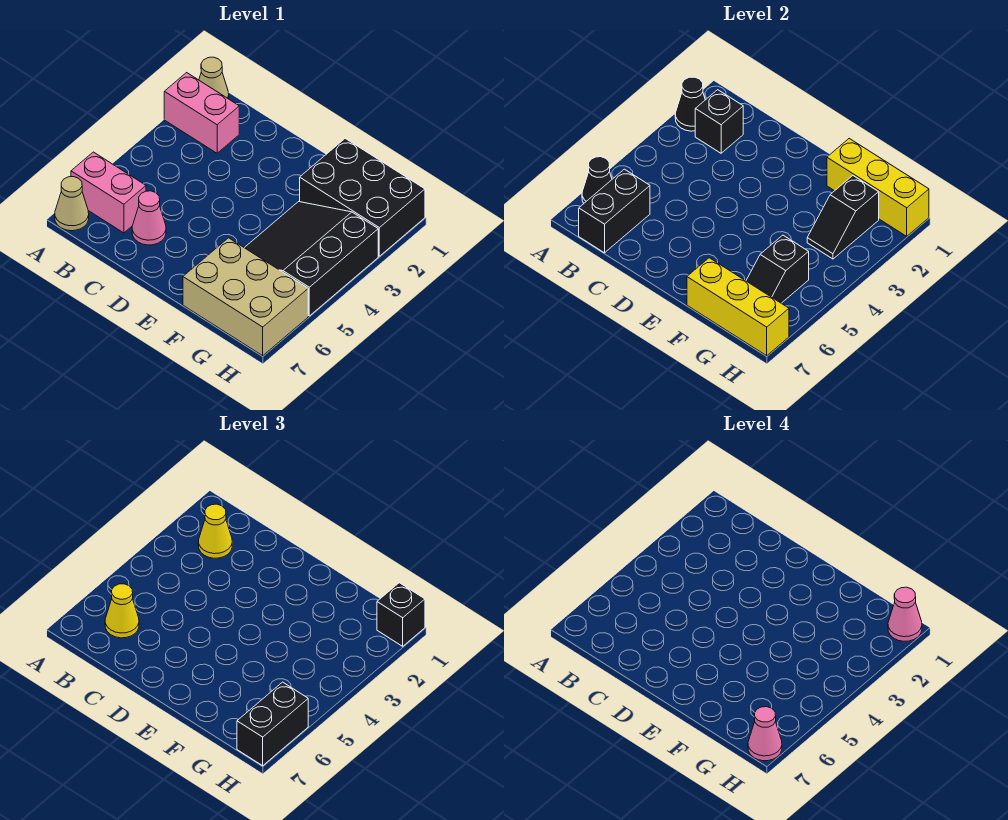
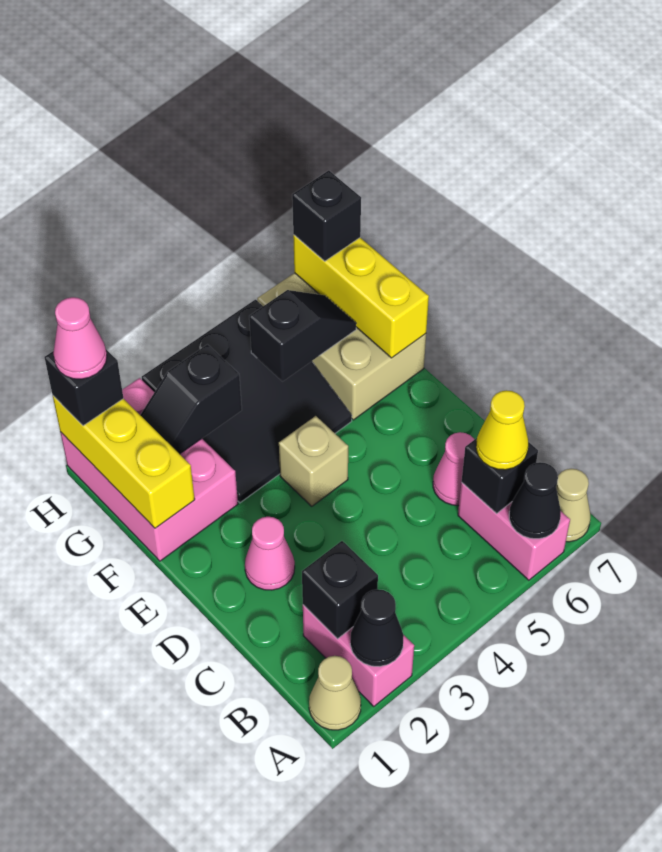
yellow cone B2 level 3 -> none
black brick B6:B7 level 2 -> black brick B6 level 2
none -> tan brick E4 level 1
black brick F1:H2 level 1 -> pink brick F1:H2 level 1
black slope G2:G3 level 2 top 2 -> black slope G2:G3 level 2 top 3
black brick H6:H7 level 3 -> black brick H7 level 3
pink cone H7 level 4 -> pink cone D2 level 1

